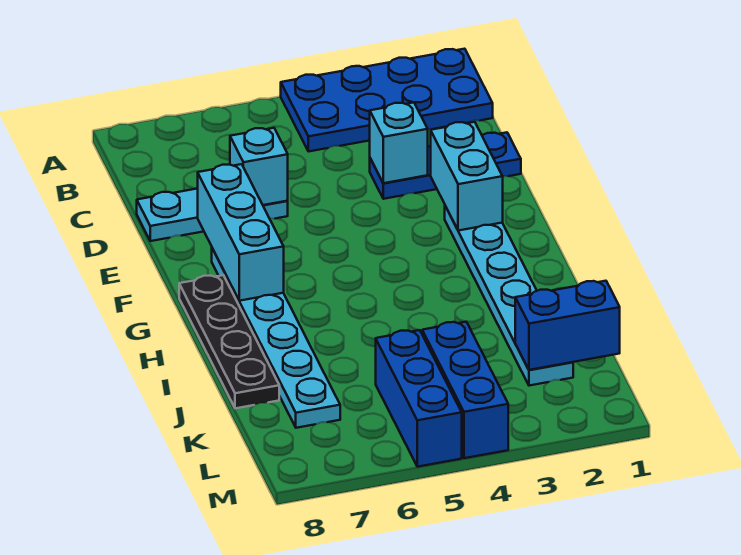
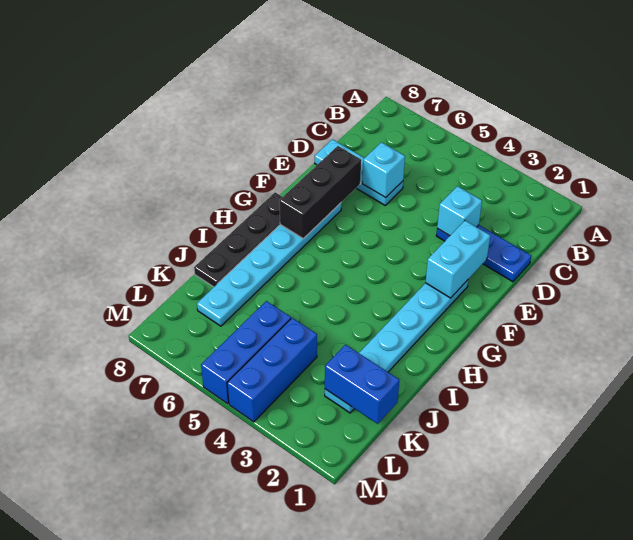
blue plate A1:B4 level 1 -> none
cyan brick E7:G7 level 2 -> black brick E7:G7 level 2

